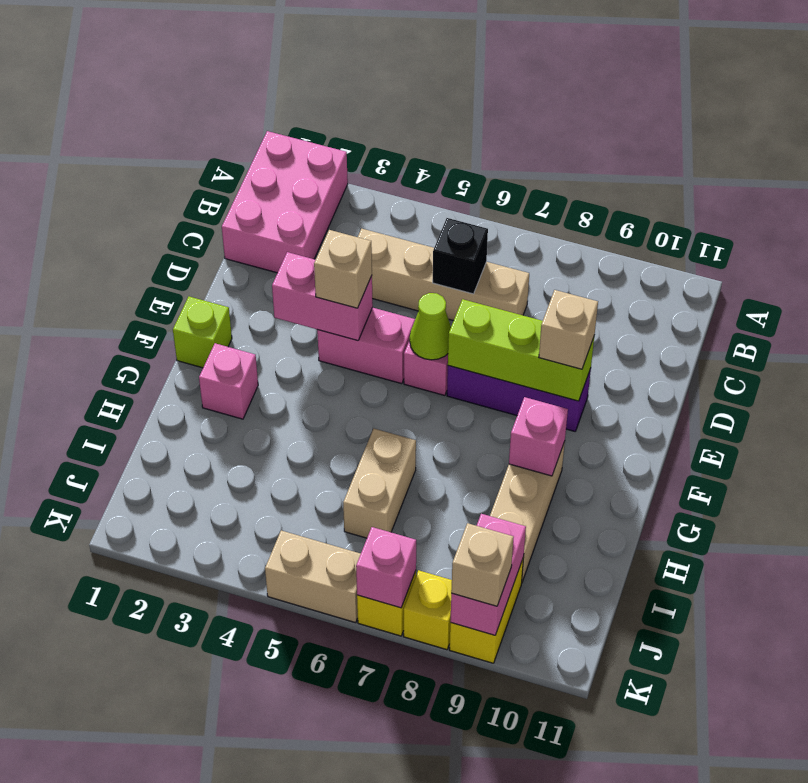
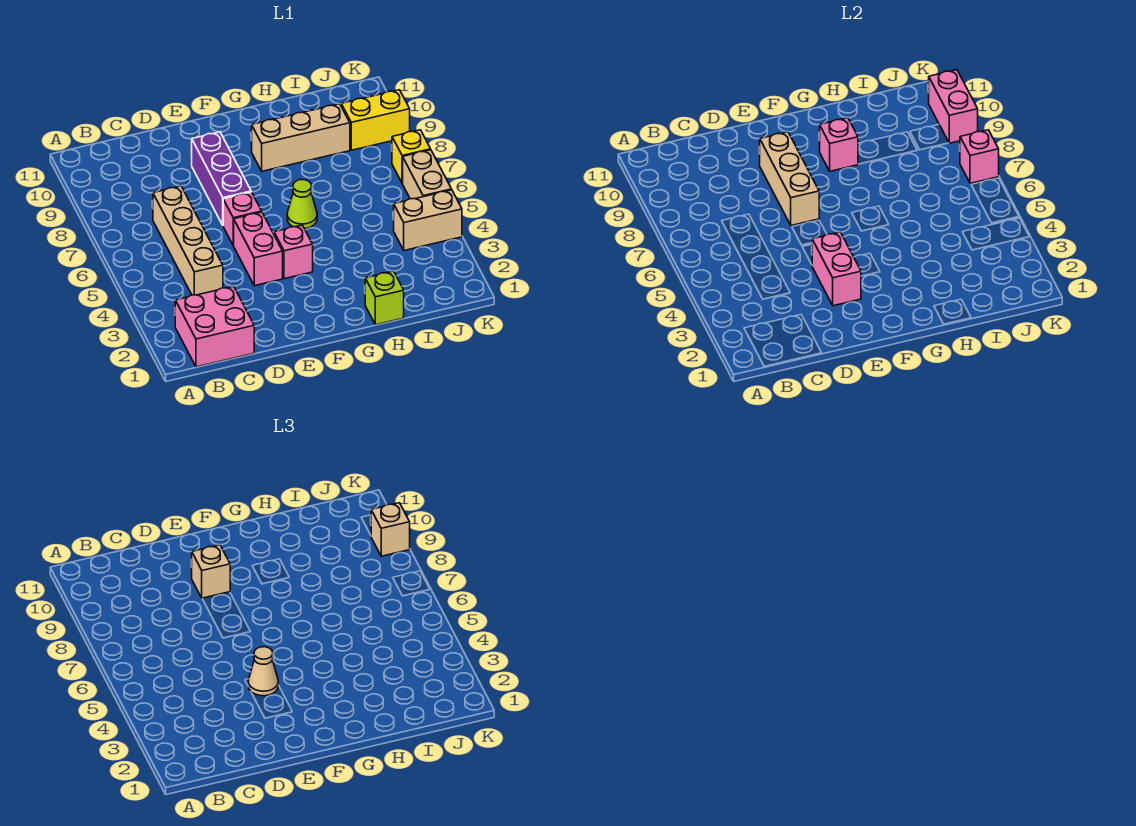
pink brick A1:C2 level 1 -> pink brick B1:C2 level 1
black brick C6 level 2 -> none
tan brick E4 level 3 -> tan cone E4 level 3
lime cone E6 level 2 -> lime cone G6 level 1
lime brick E7:E9 level 2 -> tan brick E7:E9 level 2
lime brick F1 level 1 -> lime brick H1 level 1
pink brick G2 level 1 -> pink brick F4 level 1
tan brick H6:I6 level 1 -> tan brick J4:K4 level 1
pink brick J9:K9 level 2 -> pink brick K9:K10 level 2
yellow brick K8 level 1 -> none

